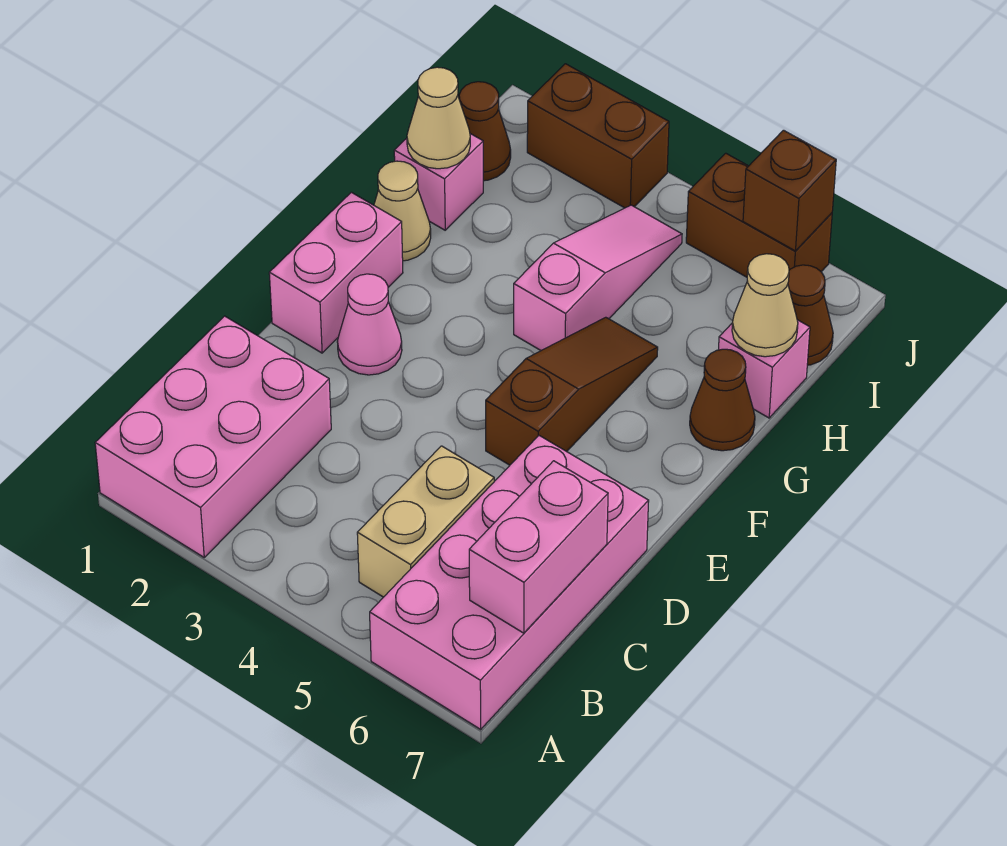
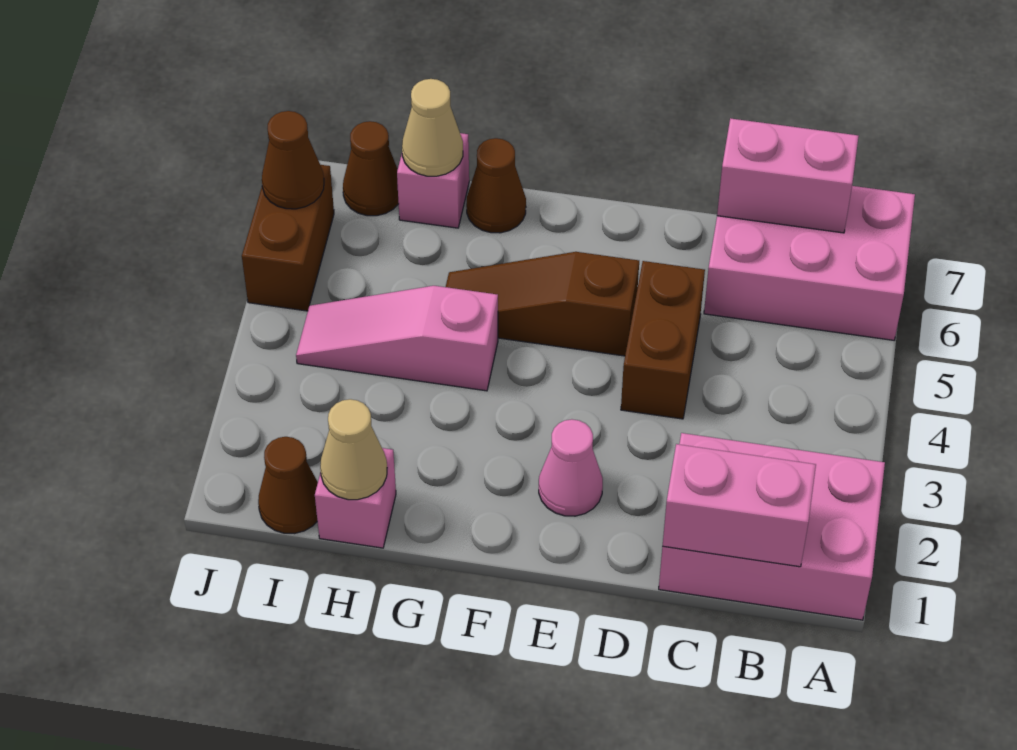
pink brick A6:D7 level 1 -> pink brick A6:C7 level 1
tan brick B5:C5 level 1 -> none
pink brick E1:F1 level 1 -> pink brick B1:C1 level 2
tan cone G1 level 1 -> none
brown brick J2:J3 level 1 -> brown brick D4:D5 level 1
brown brick J6 level 2 -> brown cone J6 level 2

